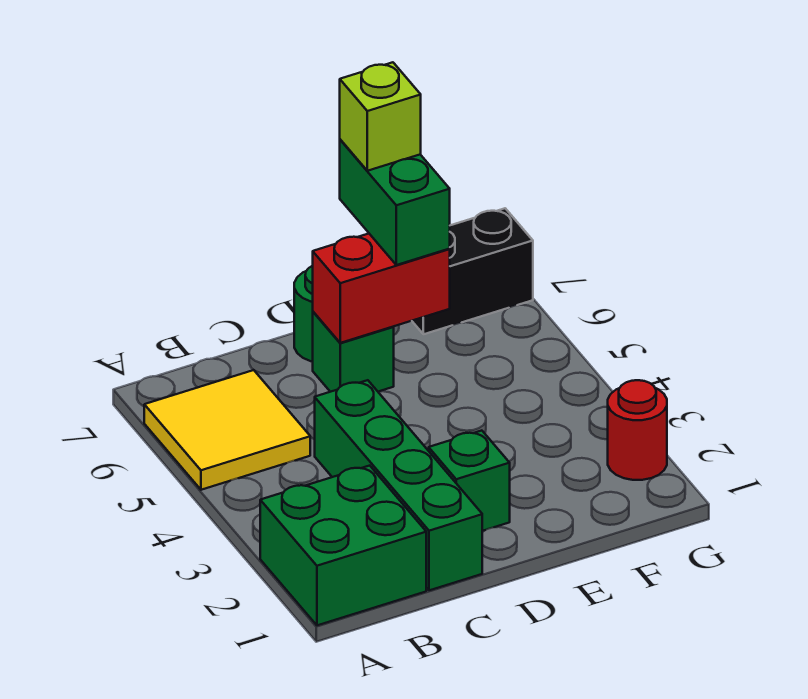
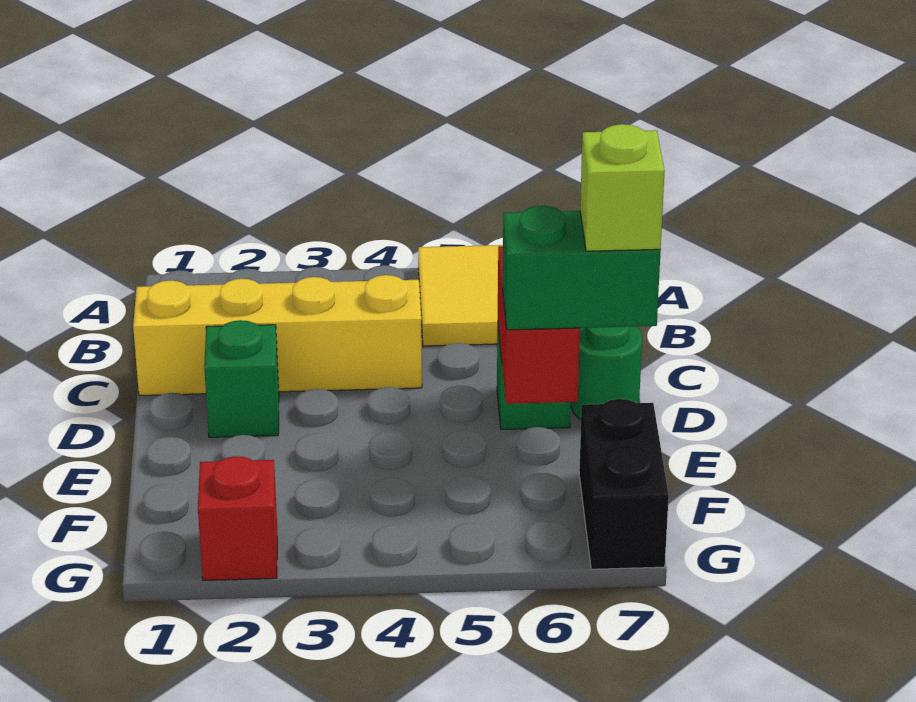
green brick A1:B2 level 1 -> none
green brick C1:C4 level 1 -> yellow brick C1:C4 level 1
red round brick G2 level 1 -> red brick G2 level 1

